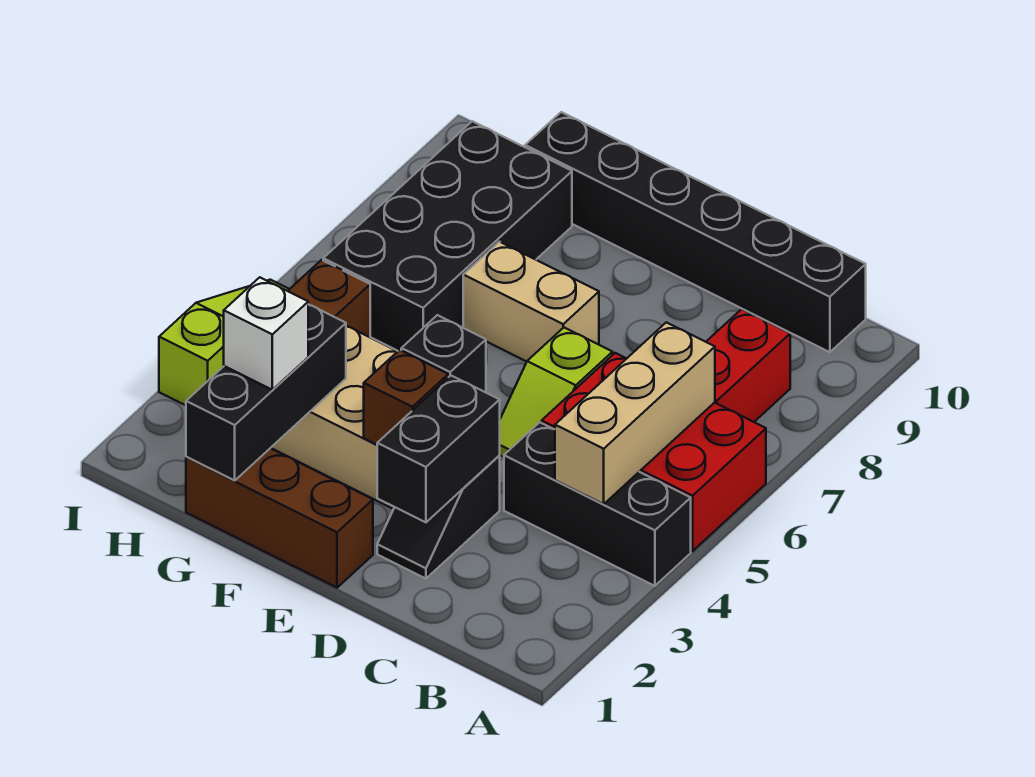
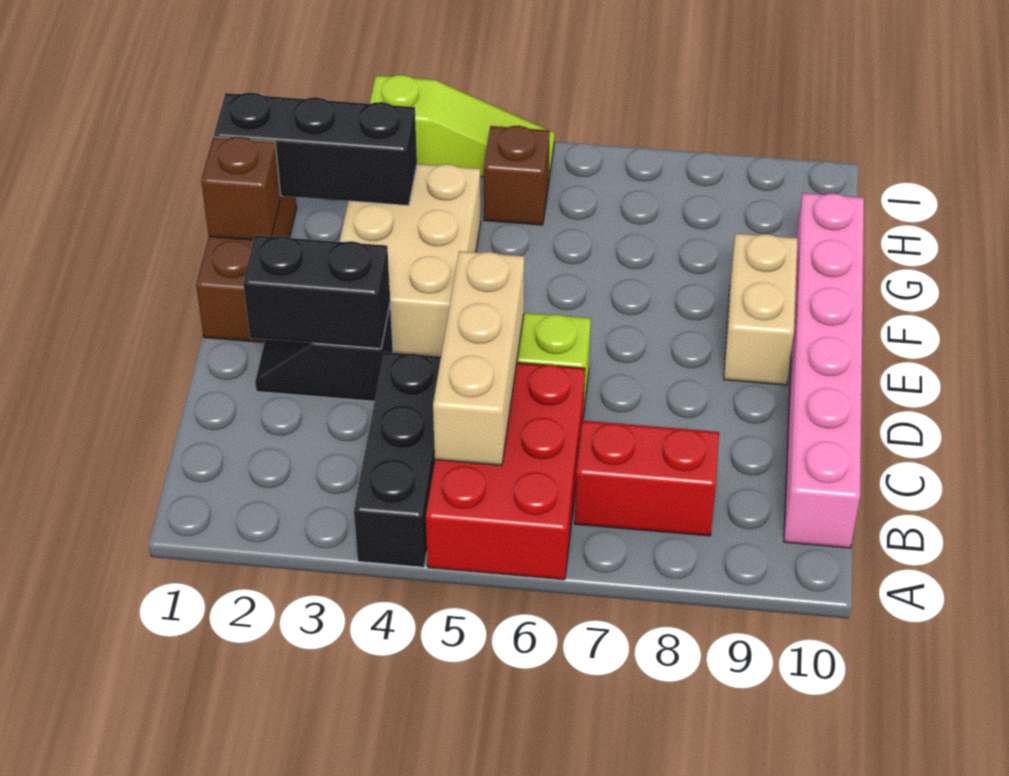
tan brick B4:B6 level 2 -> tan brick B5:D5 level 2
black brick B10:G10 level 1 -> pink brick B10:G10 level 1
brown brick E3 level 2 -> brown brick F1 level 2
black brick E4 level 2 -> none
tan brick E7:F7 level 1 -> tan brick E9:F9 level 1
white brick G2 level 3 -> none
black brick G6:H9 level 1 -> none

